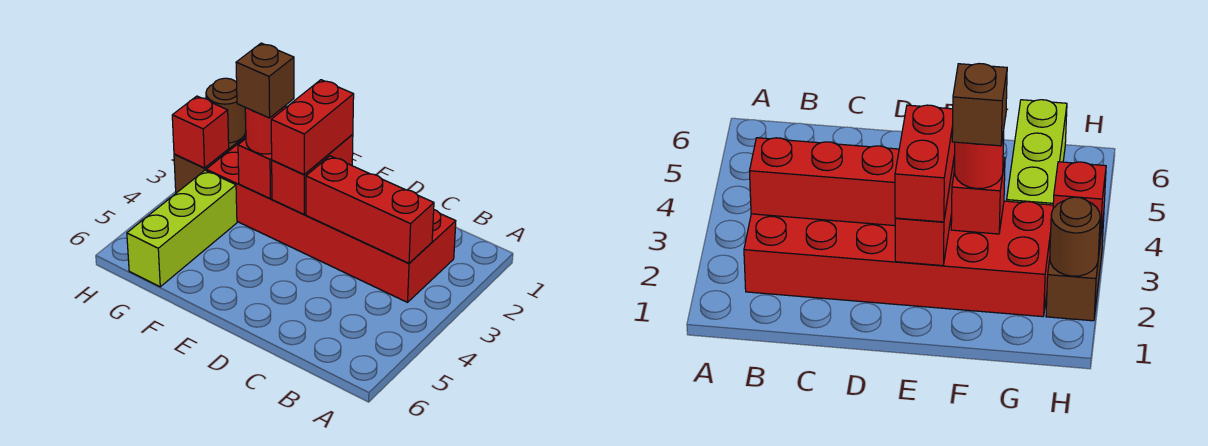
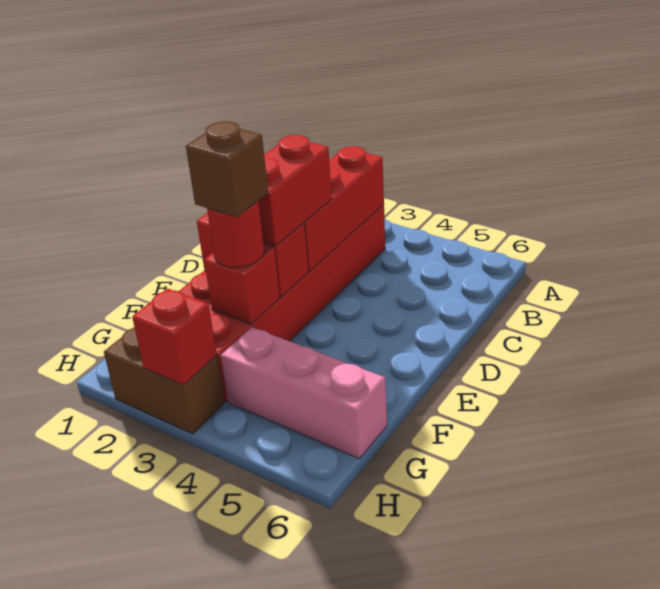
red brick E2:E3 level 3 -> red brick D3:E3 level 3
lime brick G4:G6 level 1 -> pink brick G4:G6 level 1
brown round brick H2 level 2 -> none

